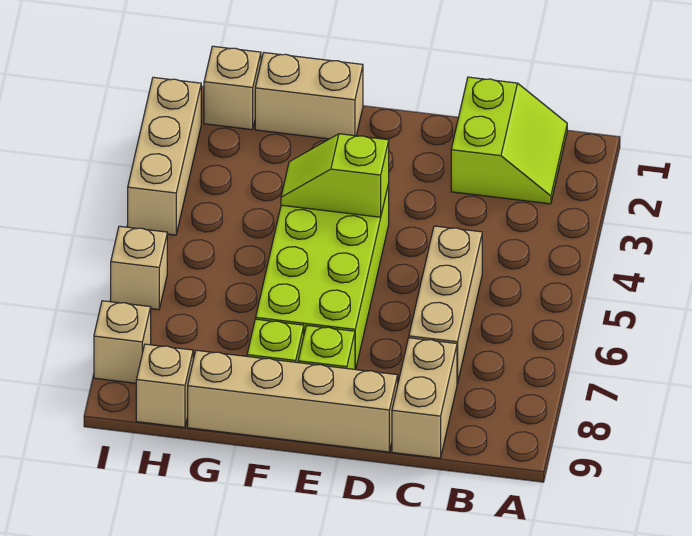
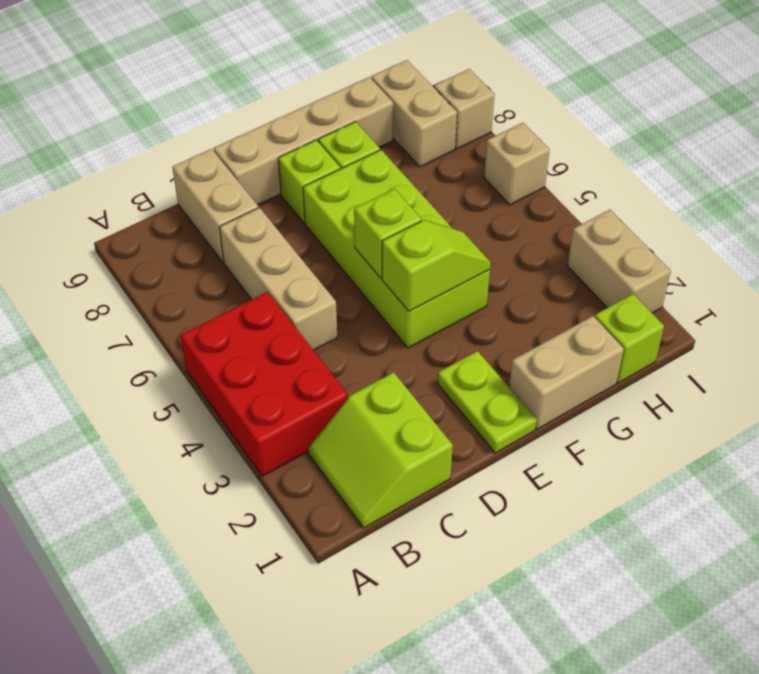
none -> red brick A3:B5 level 1
none -> lime plate E1:E2 level 1
none -> lime brick E5 level 2
tan brick H1 level 1 -> lime brick H1 level 1
tan brick H9 level 1 -> tan brick H8:H9 level 1
tan brick I2:I4 level 1 -> tan brick I2:I3 level 1

